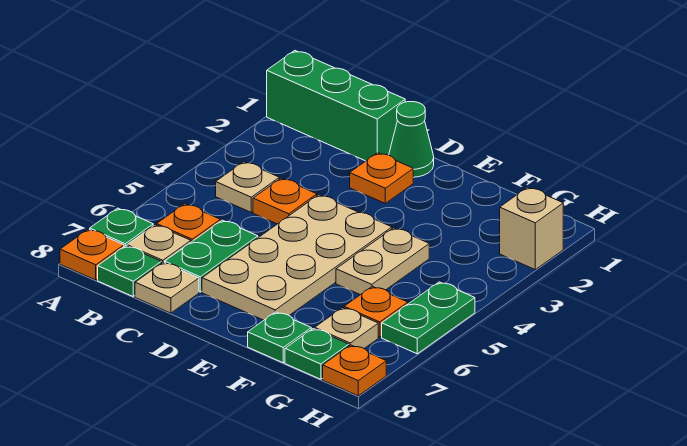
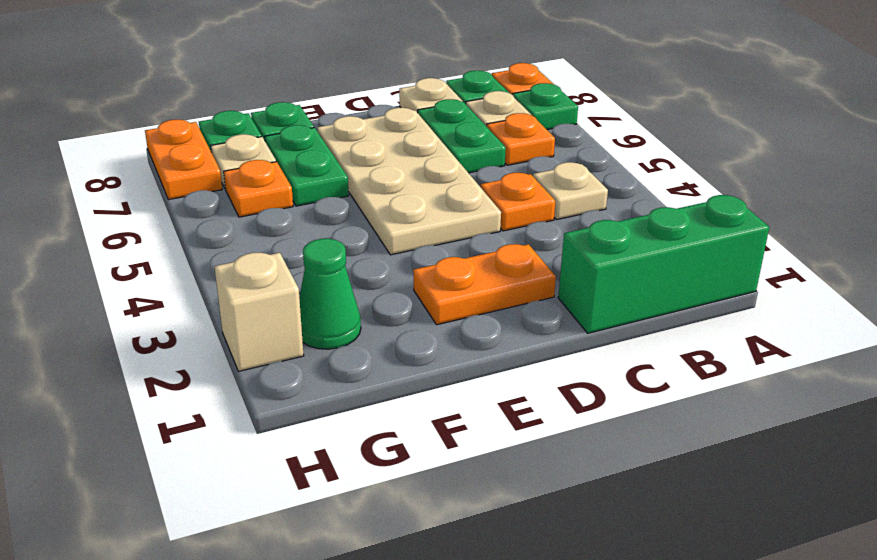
green cone D1 level 1 -> green cone G2 level 1
orange plate D2 level 1 -> orange plate D2:E2 level 1
tan plate F4:F5 level 1 -> none
green plate H5:H6 level 1 -> green plate F6:F7 level 1
orange plate H8 level 1 -> orange plate H7:H8 level 1

